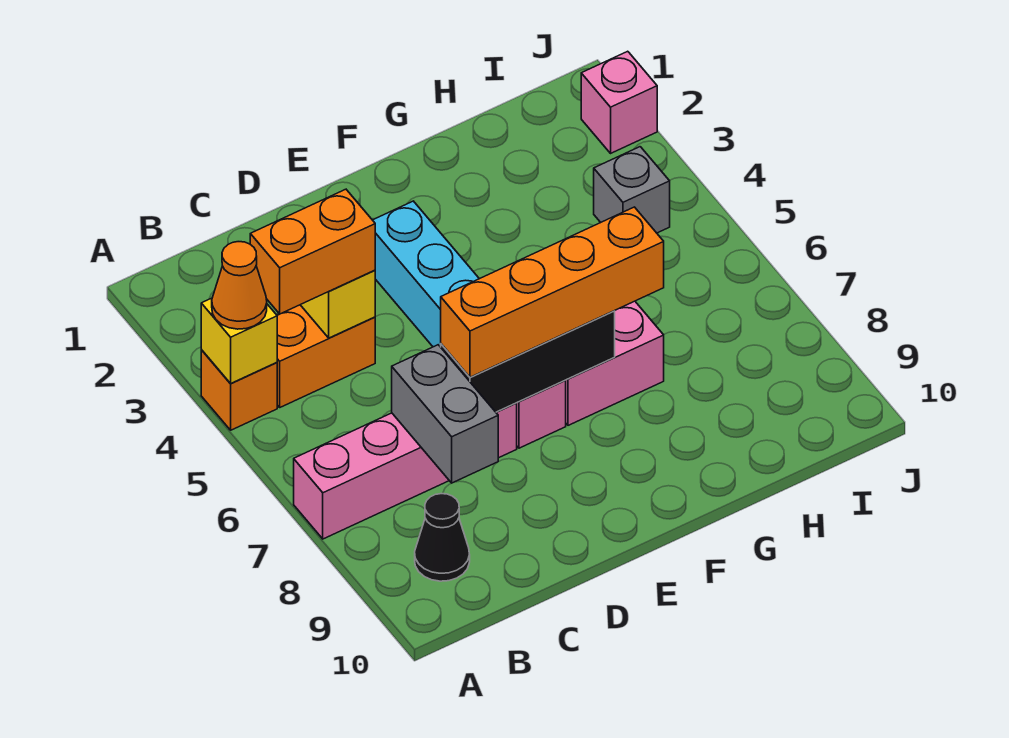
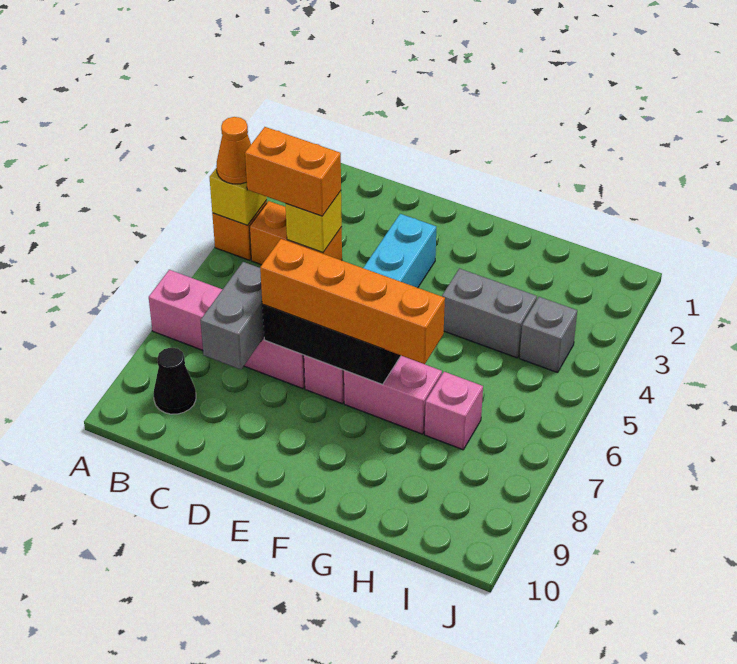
none -> grey brick G4:H4 level 1
pink brick J2 level 1 -> pink brick H7 level 1

